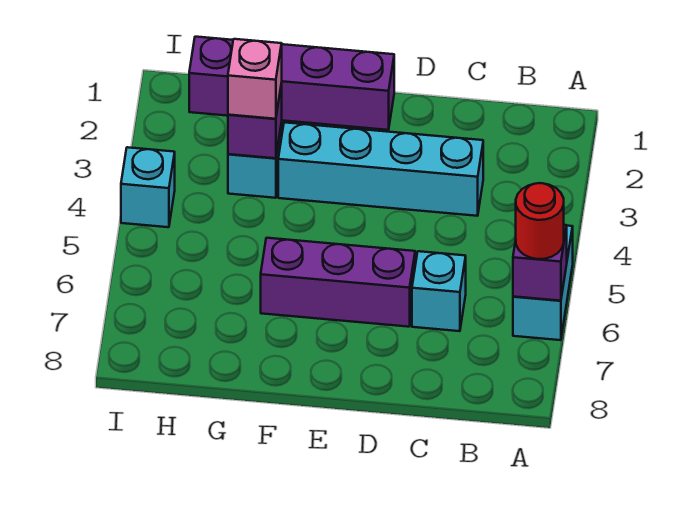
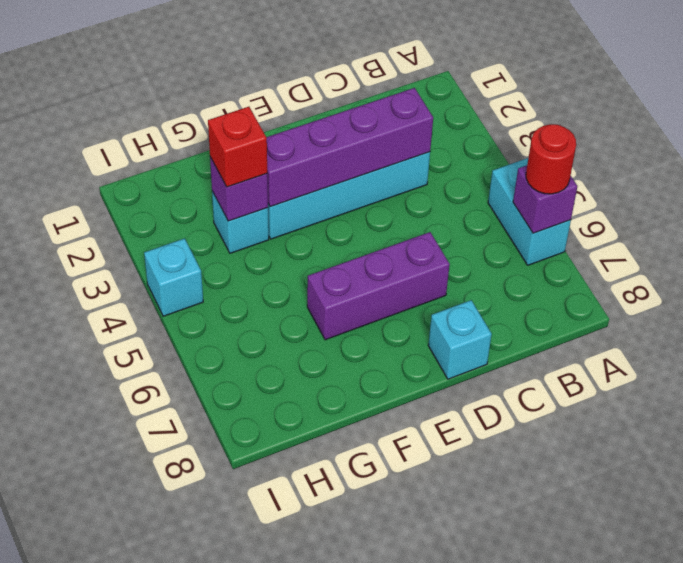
cyan brick C6 level 1 -> cyan brick D8 level 1
purple brick E1:H1 level 1 -> purple brick C3:F3 level 2
pink brick G3 level 3 -> red brick G3 level 3

